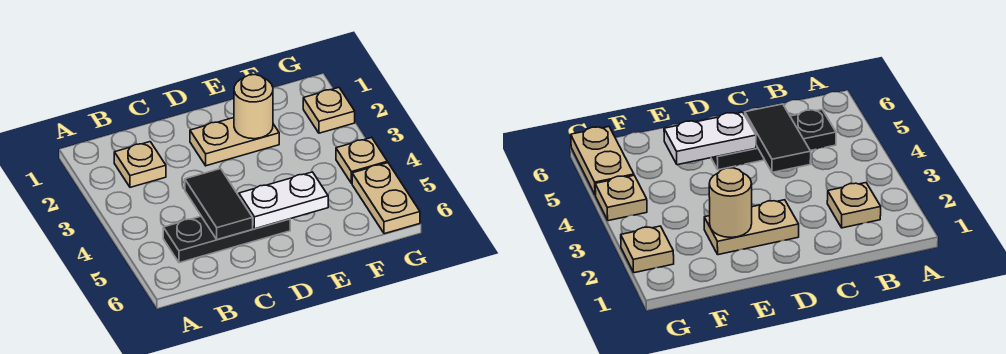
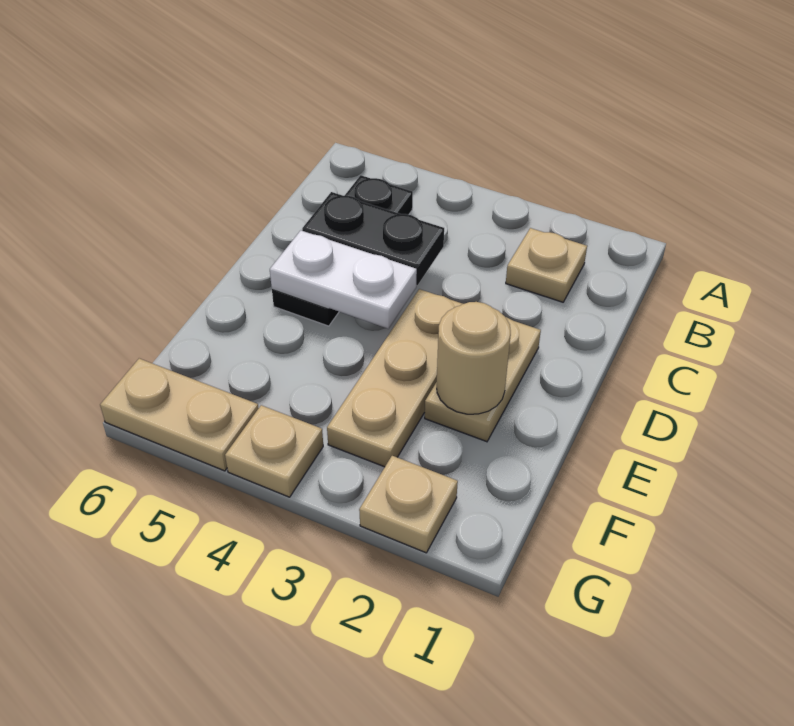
black tile C4:C5 level 2 -> black plate C4:C5 level 2
none -> tan plate D3:F3 level 1
white plate D5:E5 level 2 -> white plate D4:D5 level 2

